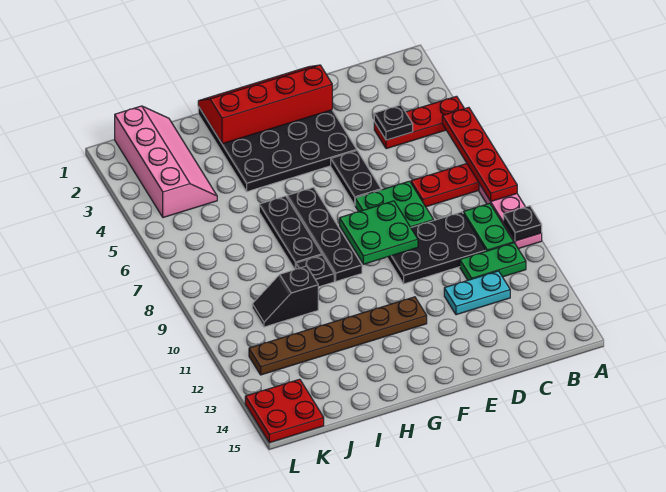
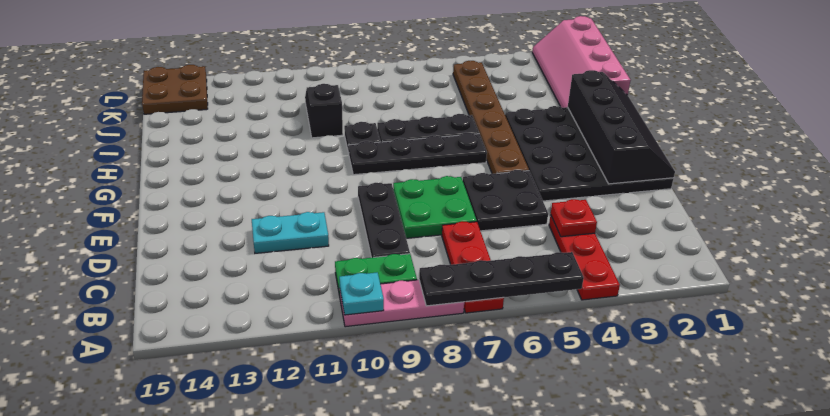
red plate A5:A8 level 2 -> black plate A5:A8 level 2
black plate A10 level 2 -> cyan plate A10 level 2
green plate B11:C11 level 1 -> none
black plate C4 level 2 -> red plate C4 level 2
black plate C9:E10 level 1 -> black plate C9:E9 level 1
cyan plate C12:D12 level 1 -> cyan plate D11:D12 level 1
red slope E1:H2 level 2 top 2 -> black slope E1:H2 level 2 top 2
black plate E5:E6 level 1 -> black plate D5:E6 level 1
green plate E8:F9 level 2 -> none
brown plate F12:K12 level 1 -> brown plate F5:K5 level 1
pink slope J1:K4 level 1 top K -> pink slope I1:L2 level 1 top 1
red plate K14:L15 level 1 -> brown plate K14:L15 level 1

